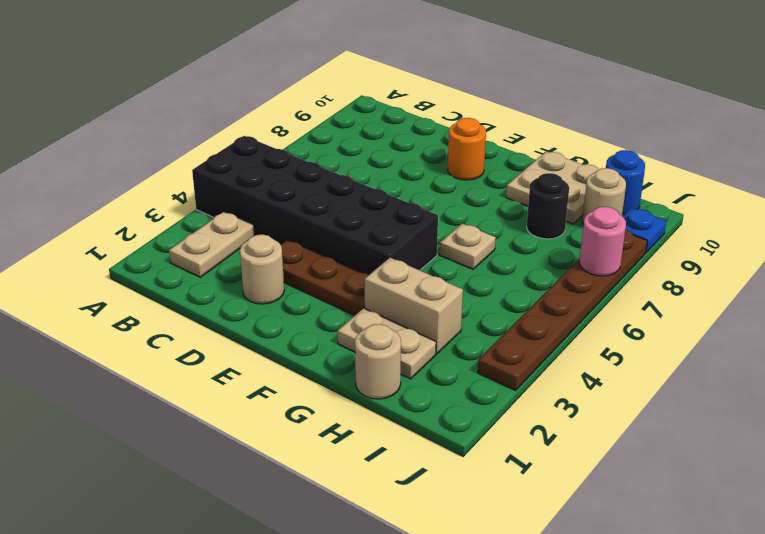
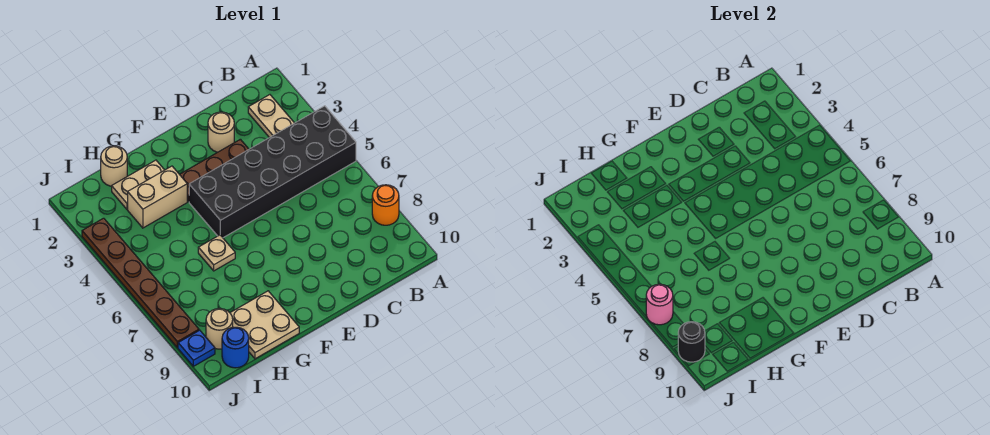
orange round brick E9 level 1 -> orange round brick A8 level 1
black round brick H8 level 1 -> black round brick J9 level 2

